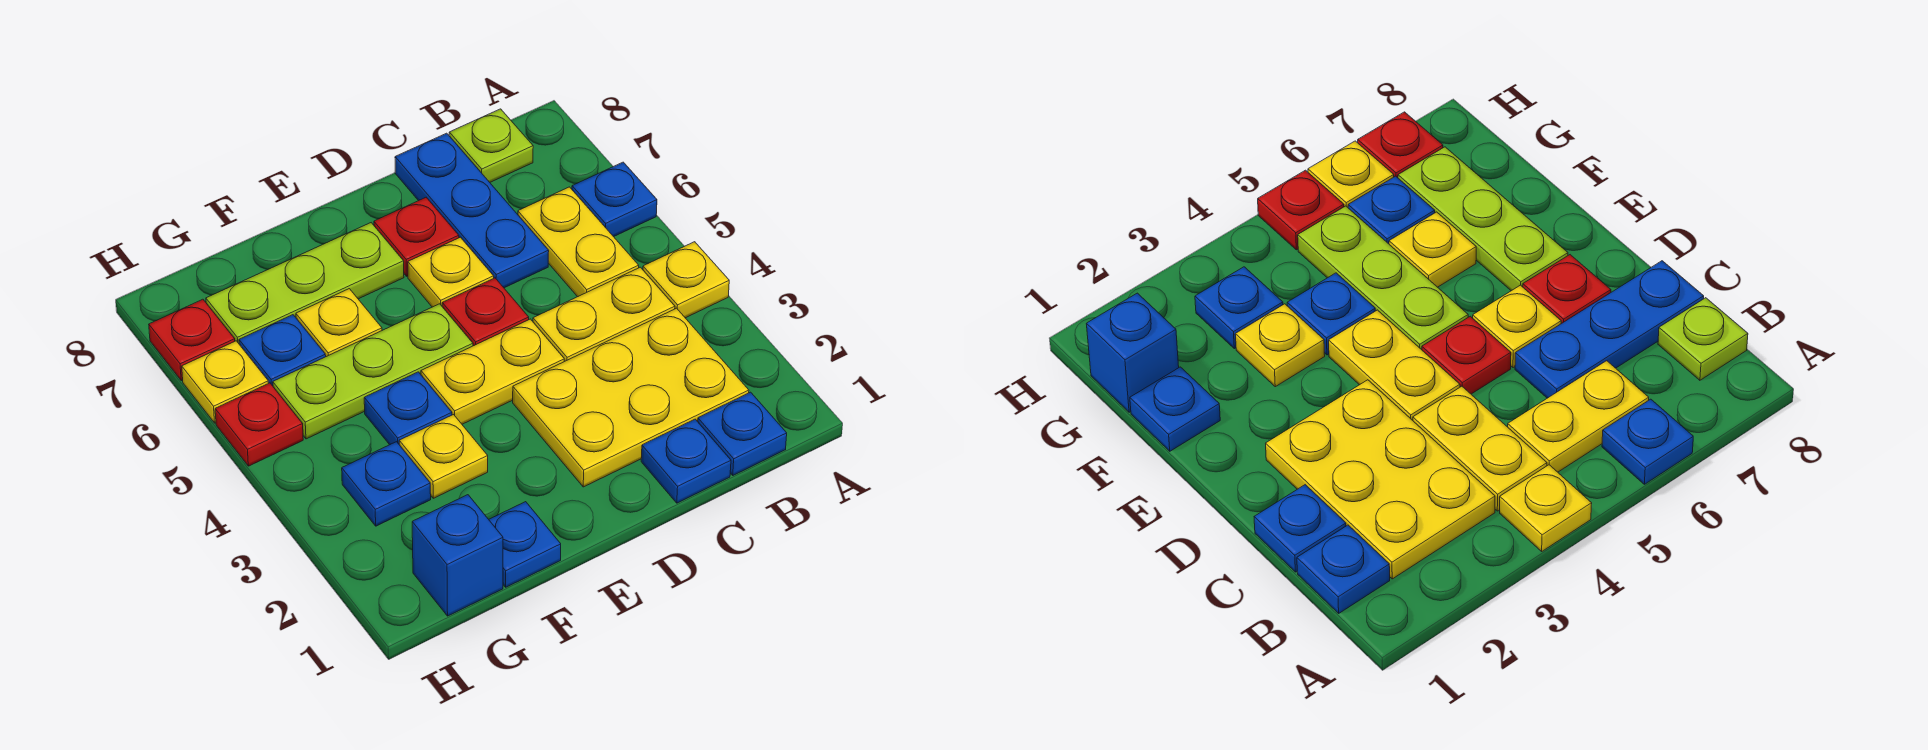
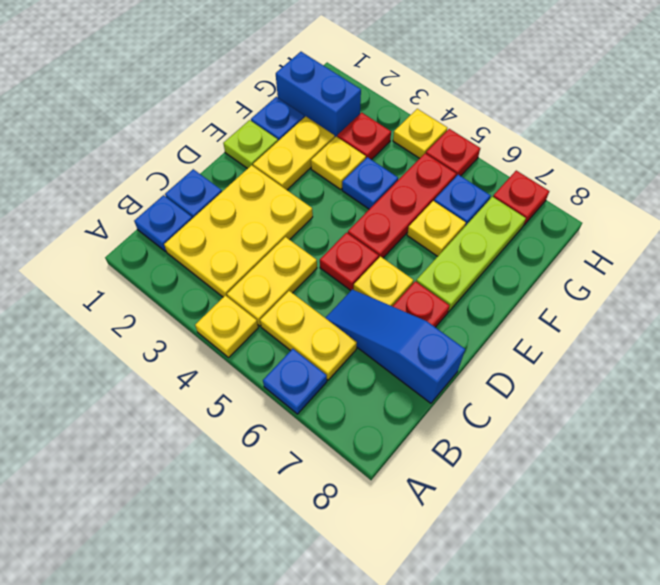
lime plate B8 level 1 -> lime plate E1 level 1
blue plate C6:C8 level 1 -> blue slope C6:C8 level 1 top 8
yellow plate D4:E4 level 1 -> yellow plate E2:F2 level 1
lime plate E5:G5 level 1 -> red plate E5:G5 level 1
blue brick G1 level 1 -> blue brick G1:G2 level 1
blue plate G3 level 1 -> red plate G3 level 1
yellow plate H6 level 1 -> yellow plate H4 level 1

